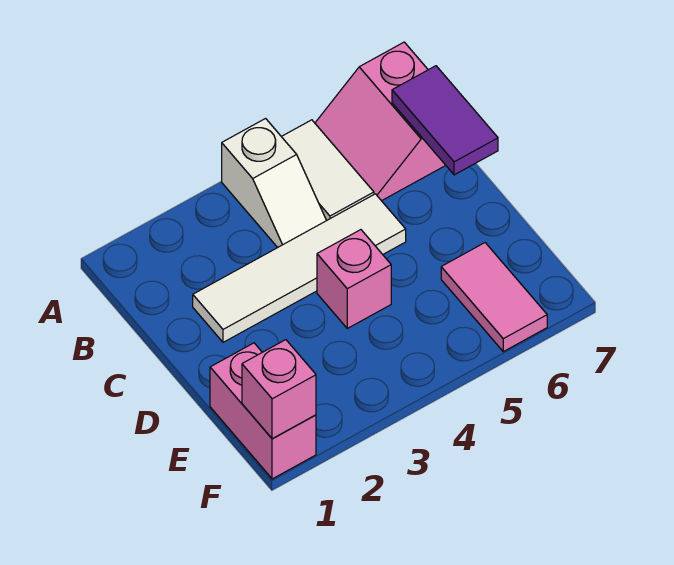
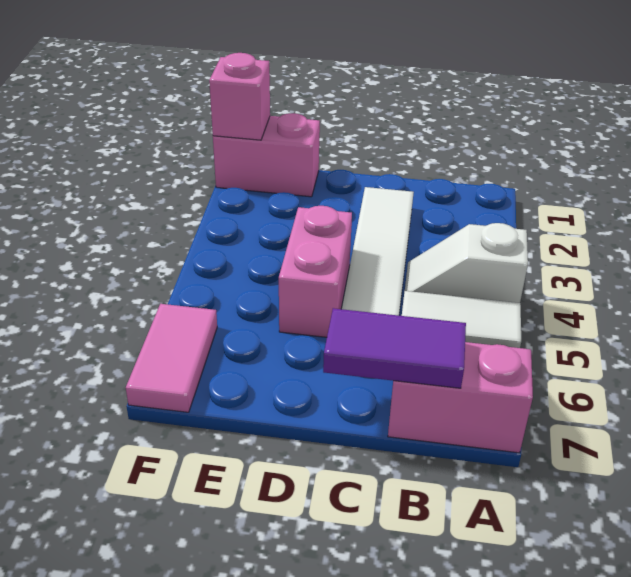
pink brick D4 level 1 -> pink brick D4:D5 level 1
pink tile E6:F6 level 1 -> pink tile F6:F7 level 1

